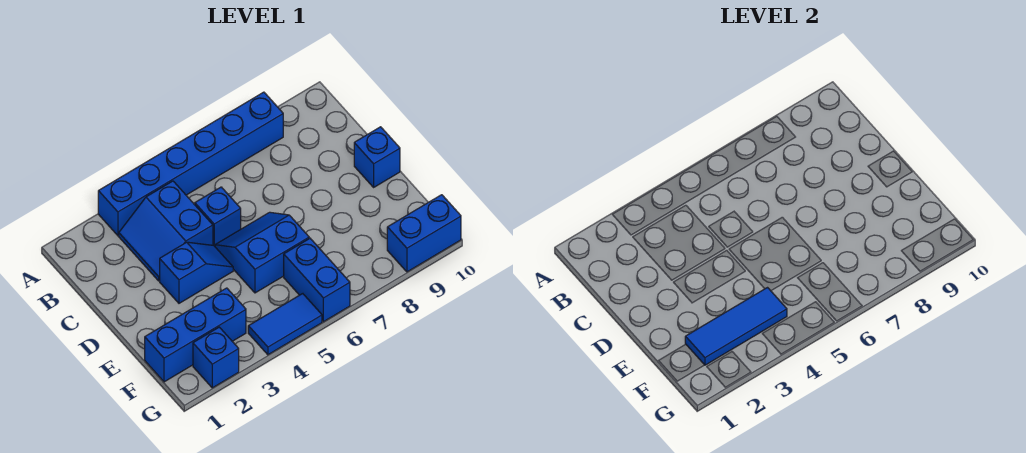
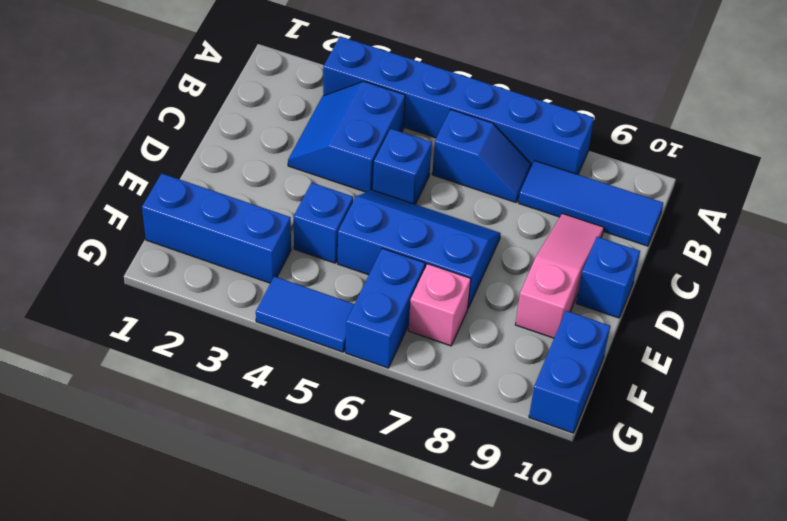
none -> pink slope C9:E9 level 1 top E
blue slope D3:D4 level 1 top 3 -> blue slope B6:B7 level 1 top 6
blue slope D5:E6 level 1 top E -> blue slope D5:E7 level 1 top E
blue tile F2:F4 level 2 -> blue tile B8:B10 level 1
none -> pink brick F7 level 1
blue brick G2 level 1 -> blue brick E4 level 1
blue brick G9:G10 level 1 -> blue brick F10:G10 level 1

